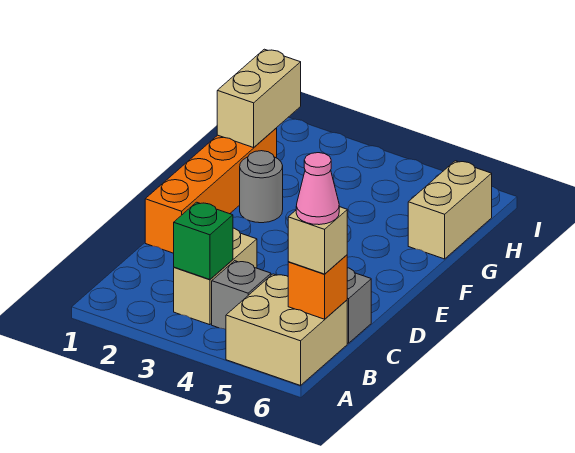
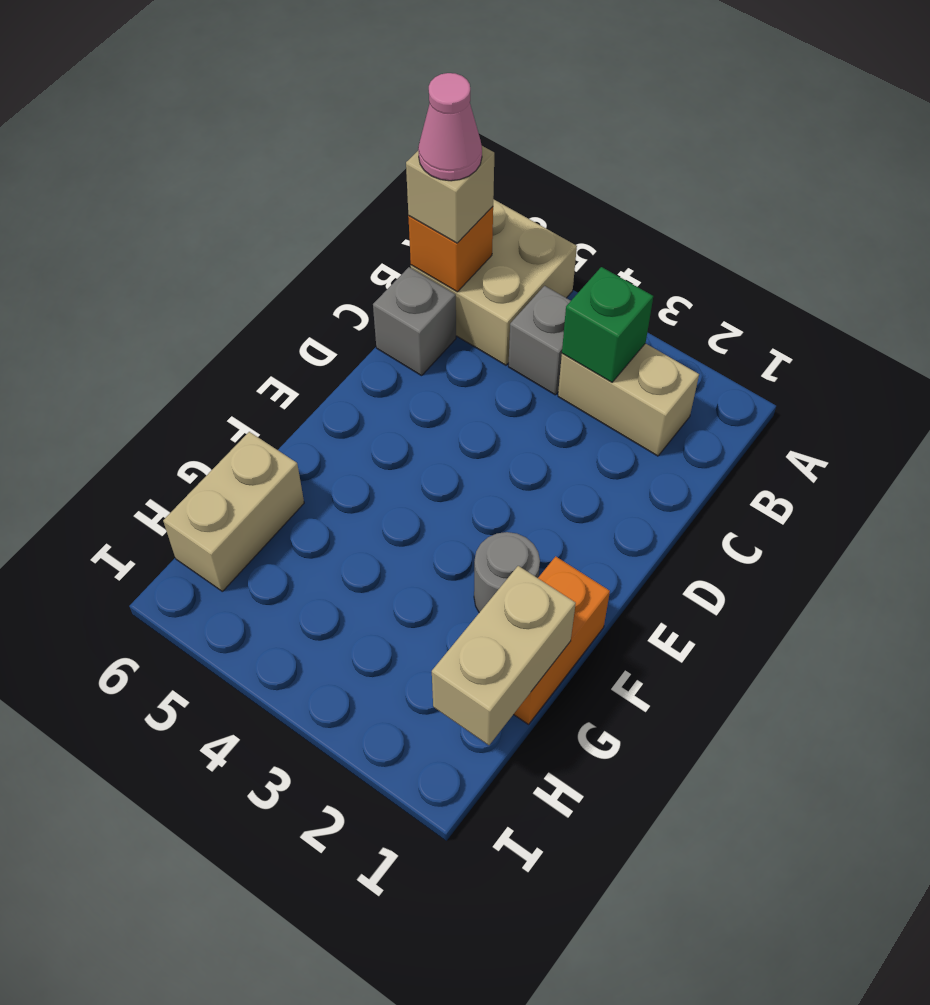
tan brick B3:C3 level 1 -> tan brick B2:B3 level 1
orange brick D1:G1 level 1 -> orange brick F1:G1 level 1

